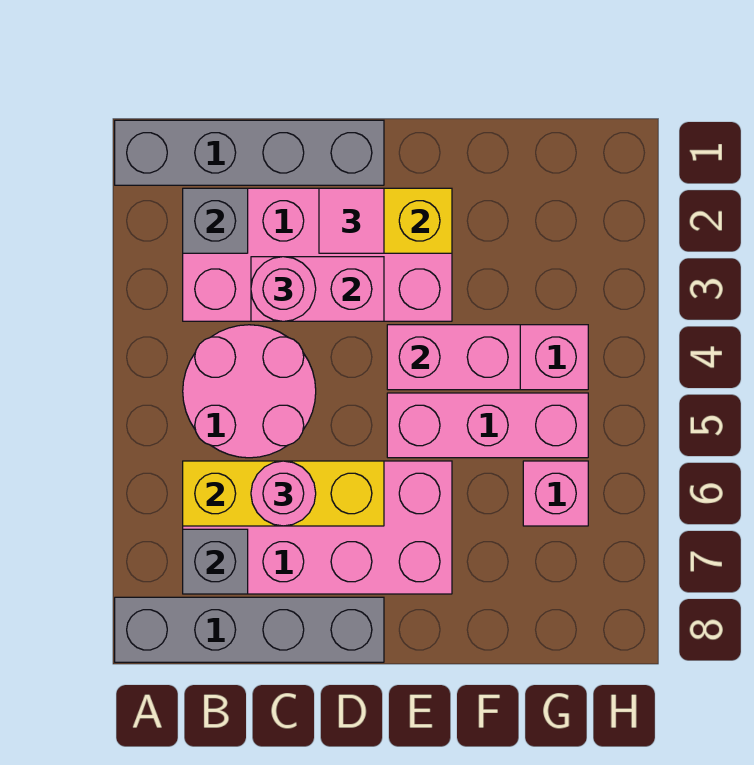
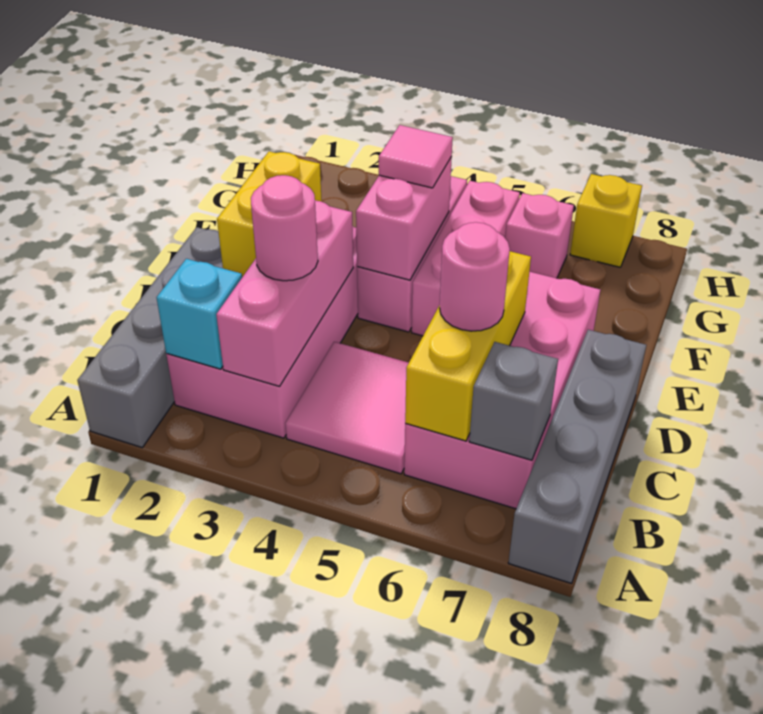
grey brick B2 level 2 -> cyan brick B2 level 2
pink round brick B4:C5 level 1 -> pink tile B4:C5 level 1
pink brick C3:D3 level 2 -> pink brick B3:D3 level 2
pink tile D2 level 3 -> pink tile F4 level 3
none -> yellow brick H7 level 1

